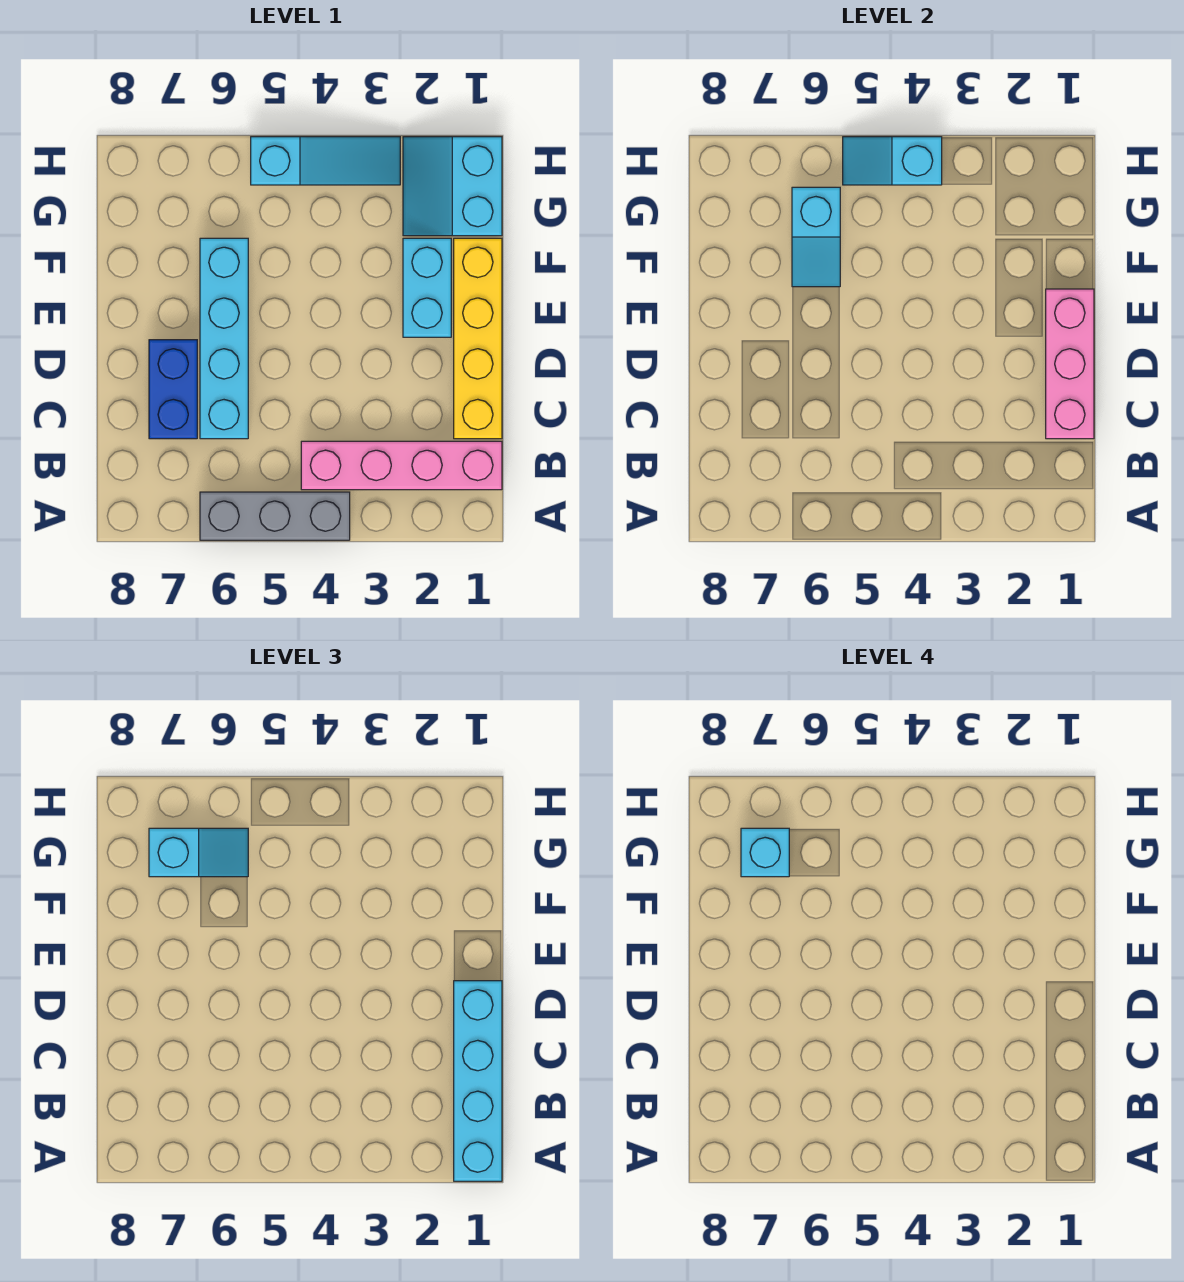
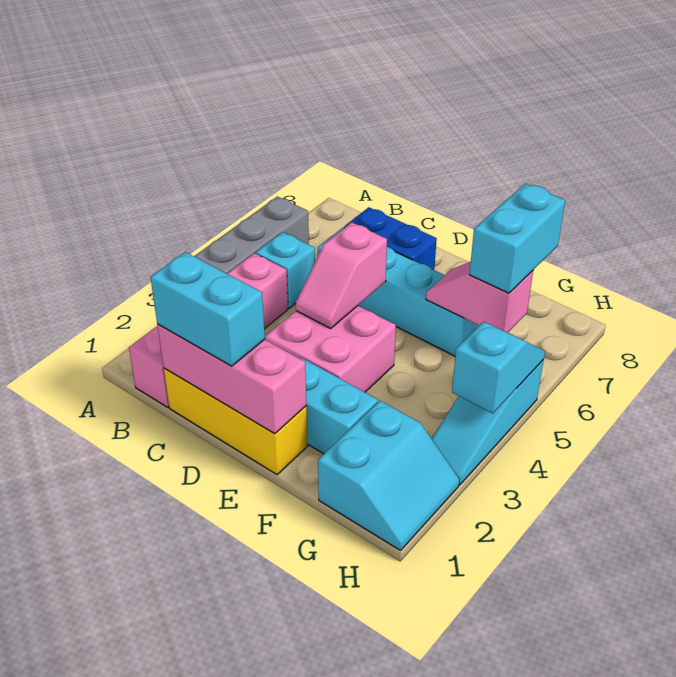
cyan brick A1:D1 level 3 -> cyan brick C1:D1 level 3
yellow brick C1:F1 level 1 -> yellow brick C1:E1 level 1
none -> pink brick D3:E4 level 1
none -> pink slope D4:D5 level 2 top 5
cyan slope F6:G6 level 2 top G -> pink slope F6:G6 level 2 top G
cyan slope G1:H2 level 1 top 1 -> cyan slope G1:H2 level 1 top G
cyan slope G6:G7 level 3 top 7 -> cyan brick G6:G7 level 3
cyan brick G7 level 4 -> cyan brick B5 level 1

